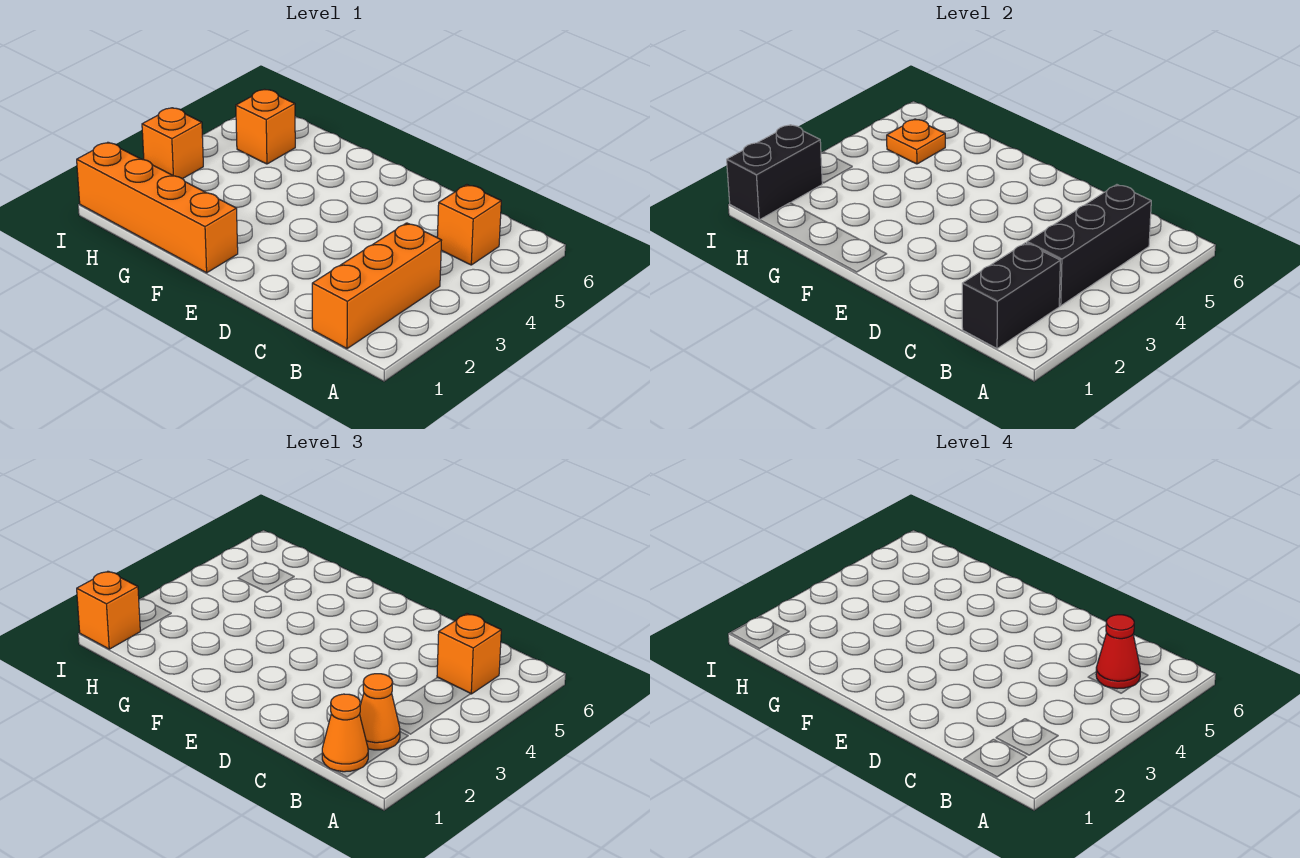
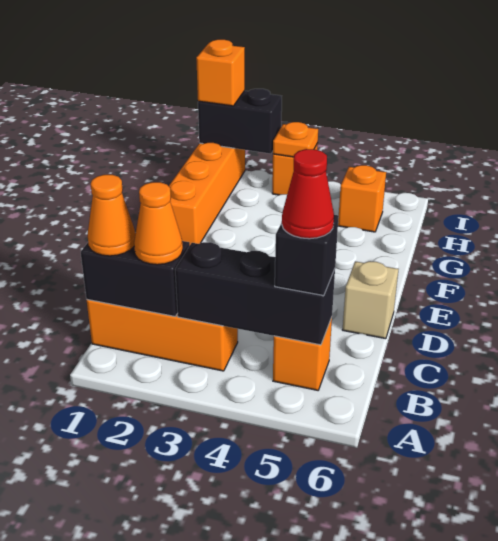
orange brick B5 level 3 -> black brick B5 level 3
none -> tan brick D6 level 1
orange plate H5 level 2 -> orange plate I3 level 2

